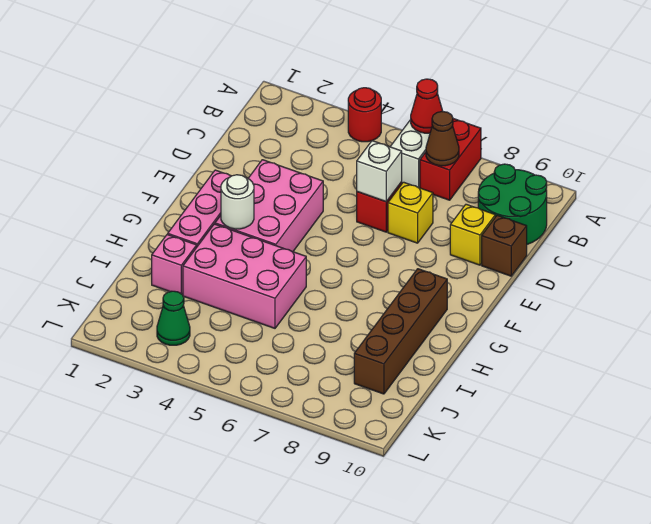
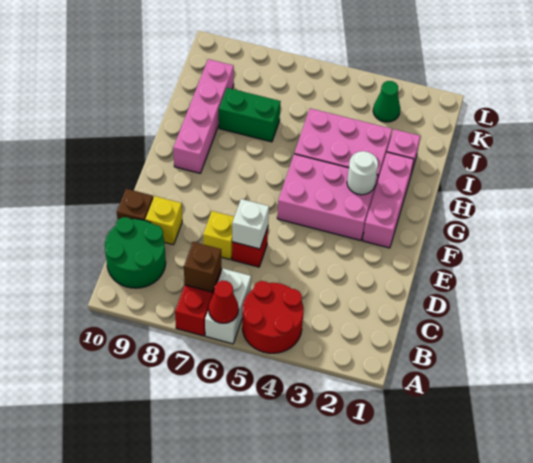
red round brick A4 level 1 -> red round brick A4:B5 level 1
brown cone B7 level 2 -> brown brick B7 level 2
pink brick E3:G4 level 1 -> pink brick F3:G5 level 1
brown brick G9:J9 level 1 -> pink brick G9:J9 level 1
none -> green brick I7:I8 level 1

